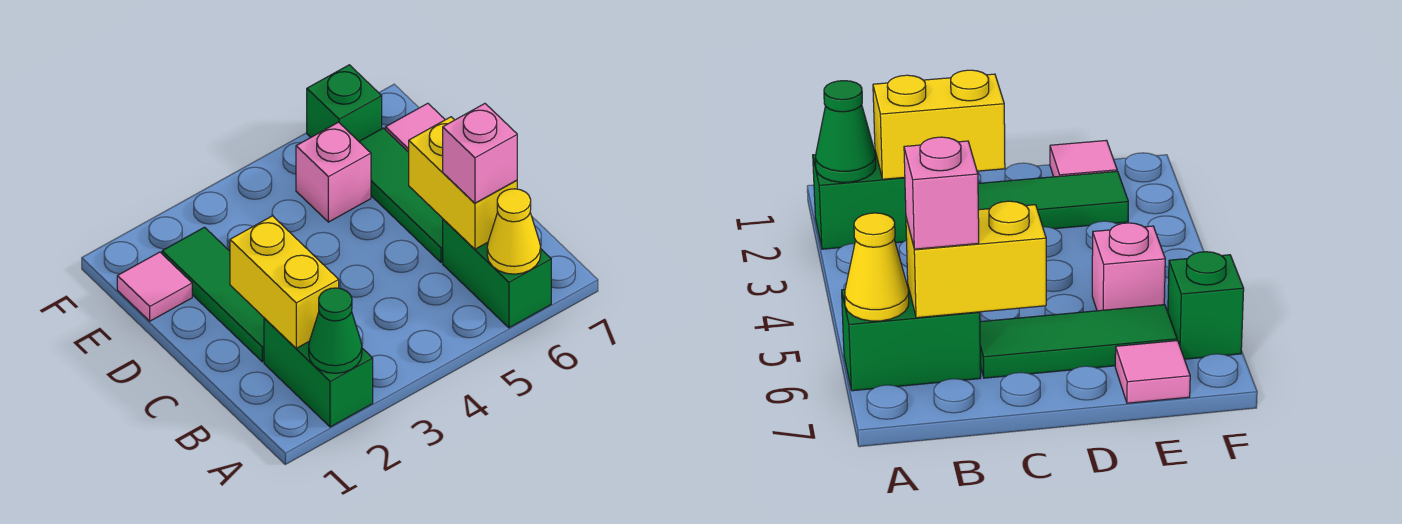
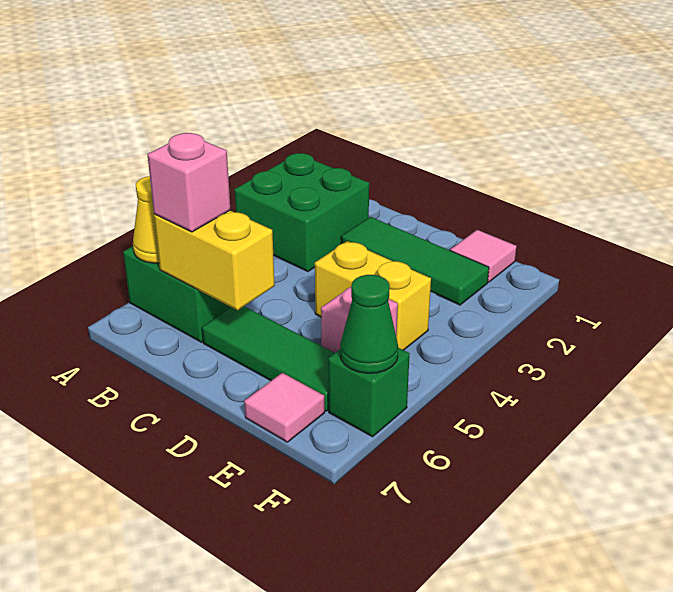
green brick A2:B2 level 1 -> green brick A2:B3 level 1
green cone A2 level 2 -> green cone F6 level 2
yellow brick B2:C2 level 2 -> yellow brick D4:E4 level 1

